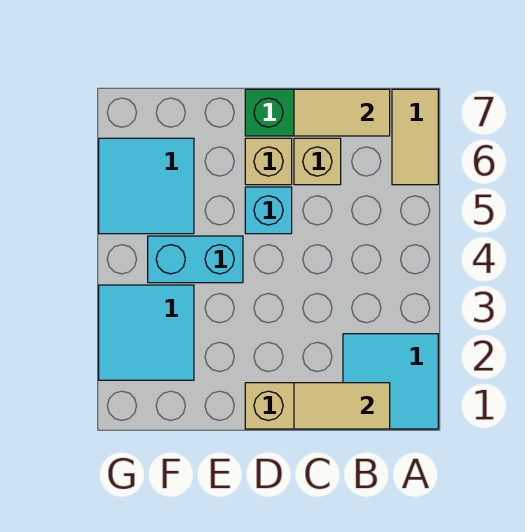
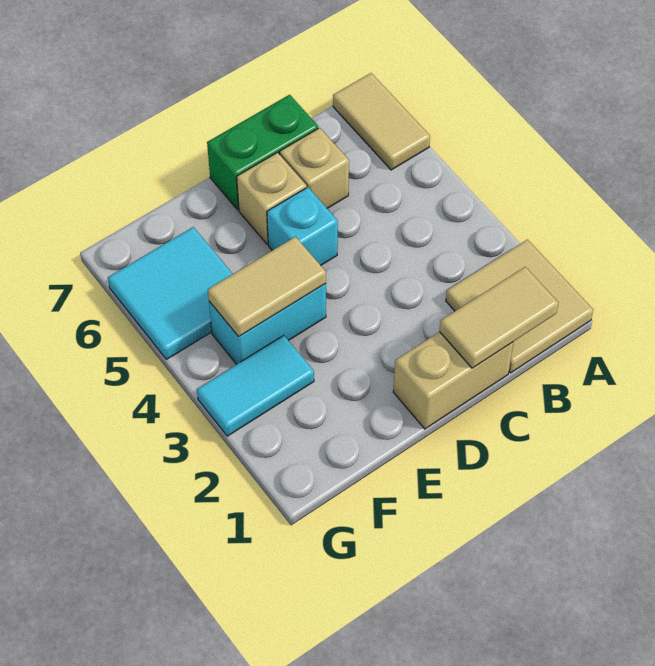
cyan tile A1:B2 level 1 -> tan tile A1:B2 level 1
tan tile B7:C7 level 2 -> tan tile E4:F4 level 2
cyan tile F2:G3 level 1 -> cyan tile F3:G3 level 1

